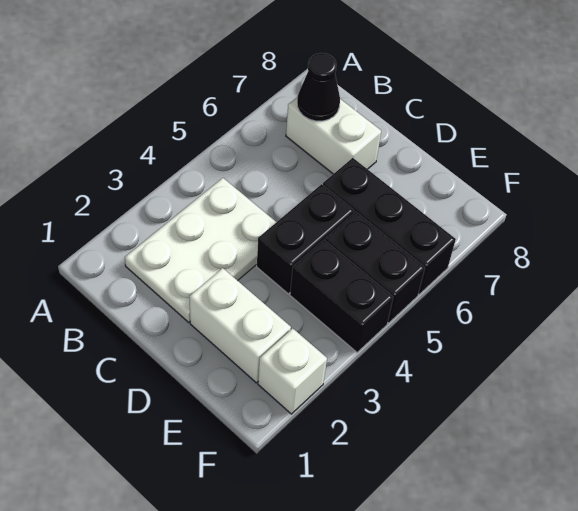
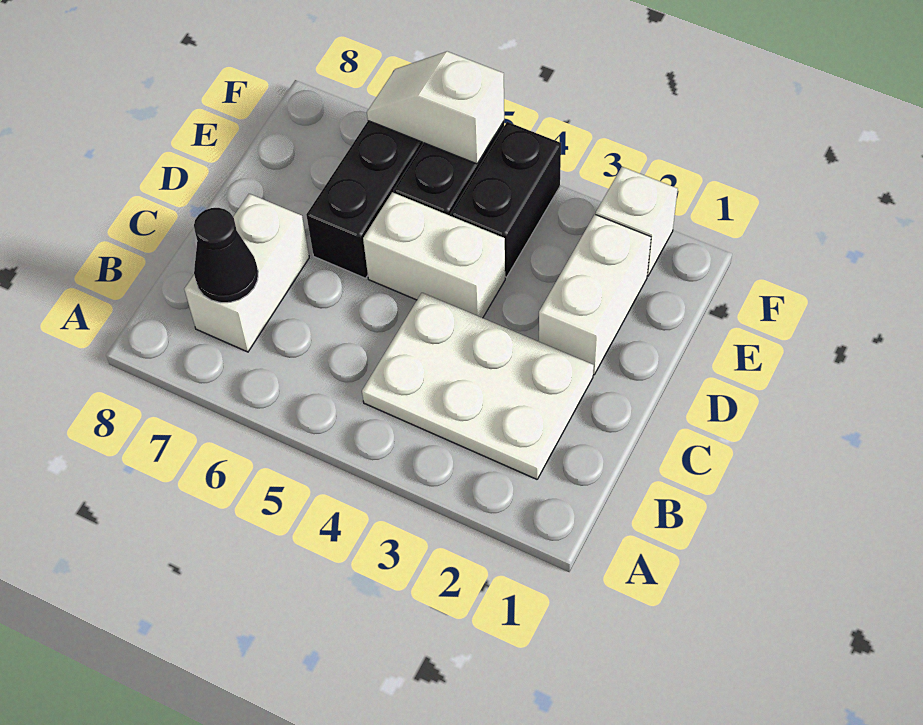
black brick D4:D5 level 1 -> white brick D4:D5 level 1
none -> white slope F5:F6 level 2 top 5

